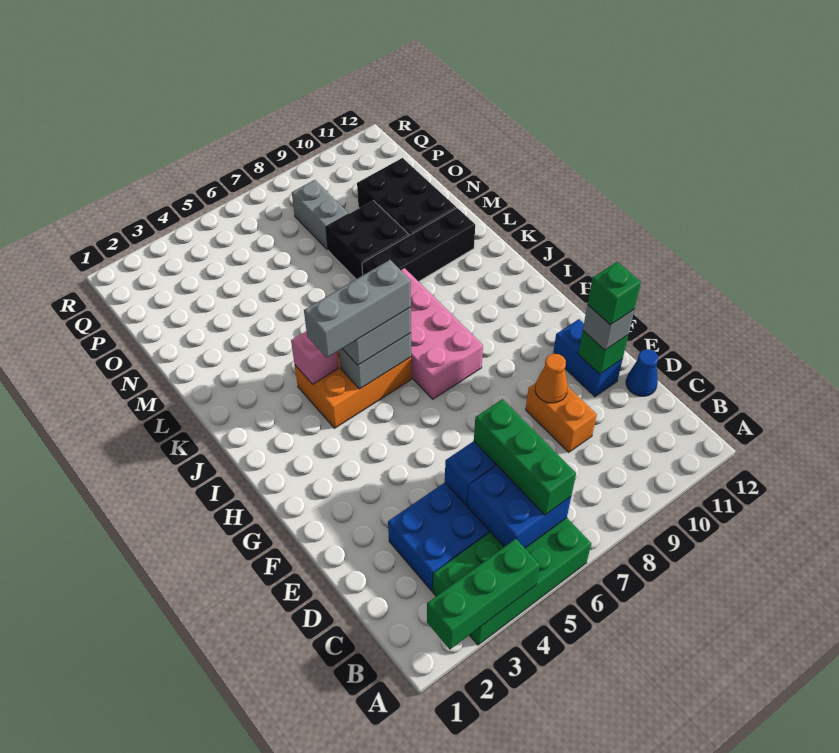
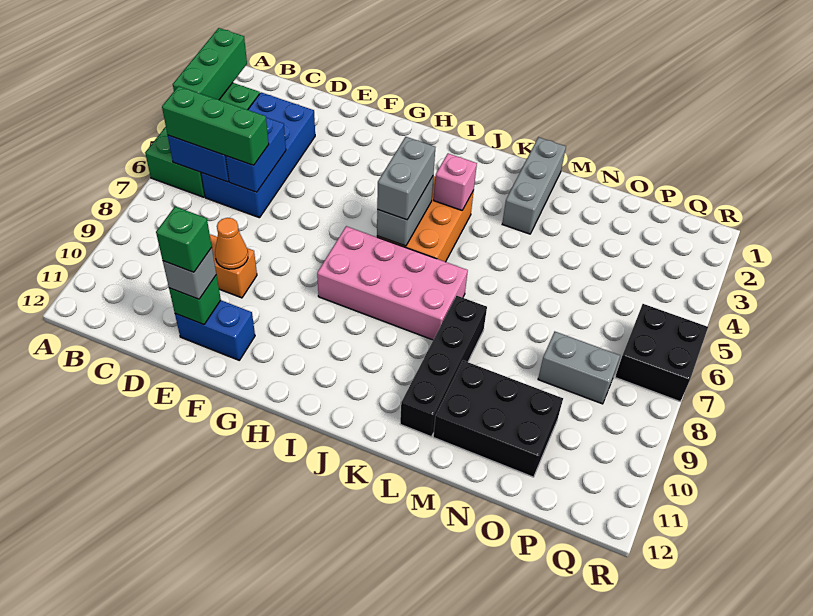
blue cone D12 level 1 -> none
grey brick I4:I6 level 4 -> grey brick L1:L3 level 1
black brick M8:N9 level 1 -> black brick Q6:R7 level 1

